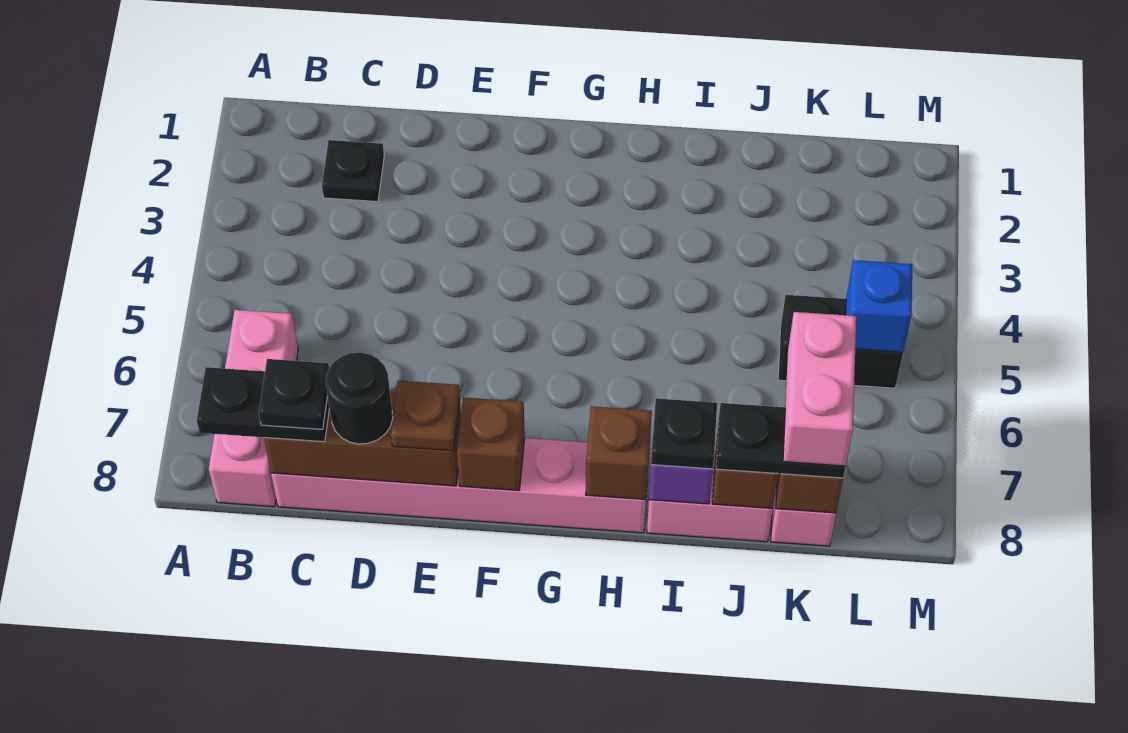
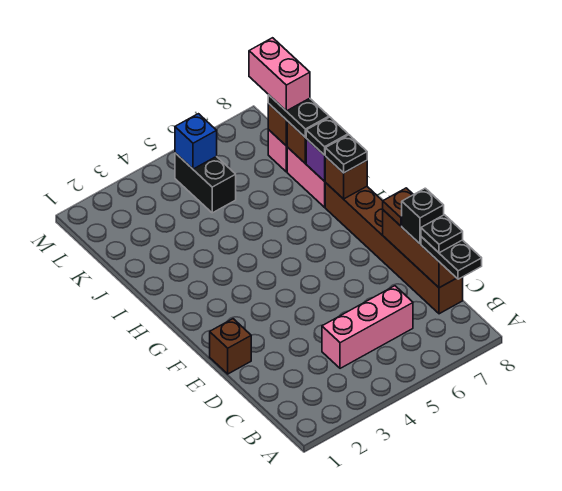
pink brick B6:B8 level 1 -> pink brick C4:C6 level 1
black plate C2 level 1 -> black plate H8 level 3
pink brick C8:H8 level 1 -> brown brick C8:H8 level 1
black round brick D8 level 3 -> black brick D8 level 3
brown brick F8 level 2 -> brown brick E1 level 1
pink brick K7:K8 level 4 -> pink brick K8:L8 level 4

